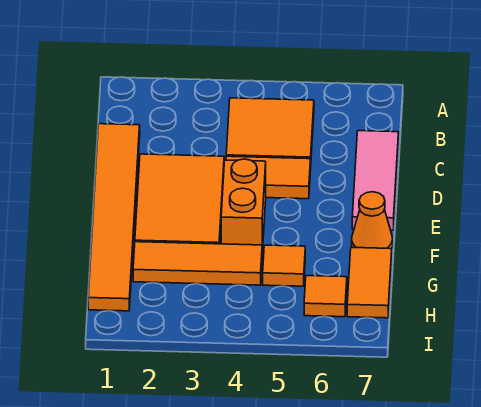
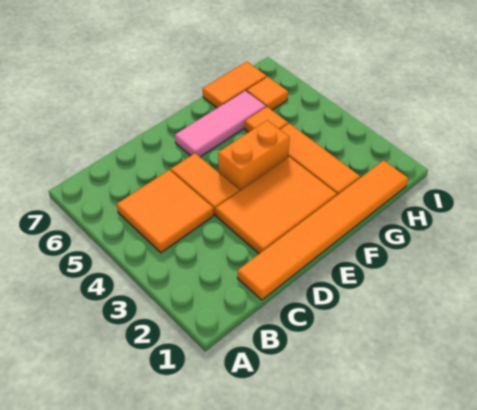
pink tile C7:E7 level 1 -> pink tile E6:G6 level 1
orange cone F7 level 1 -> none

